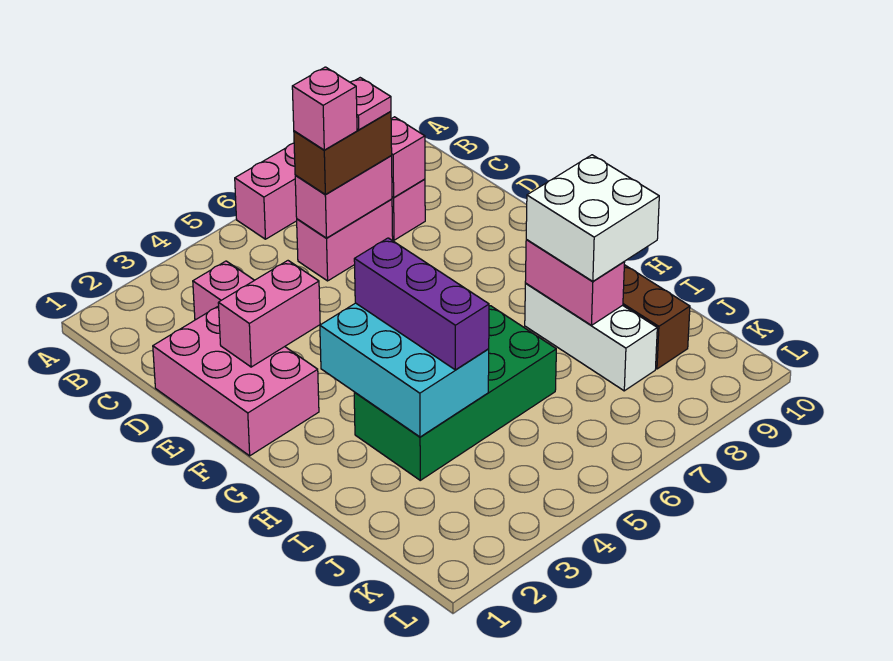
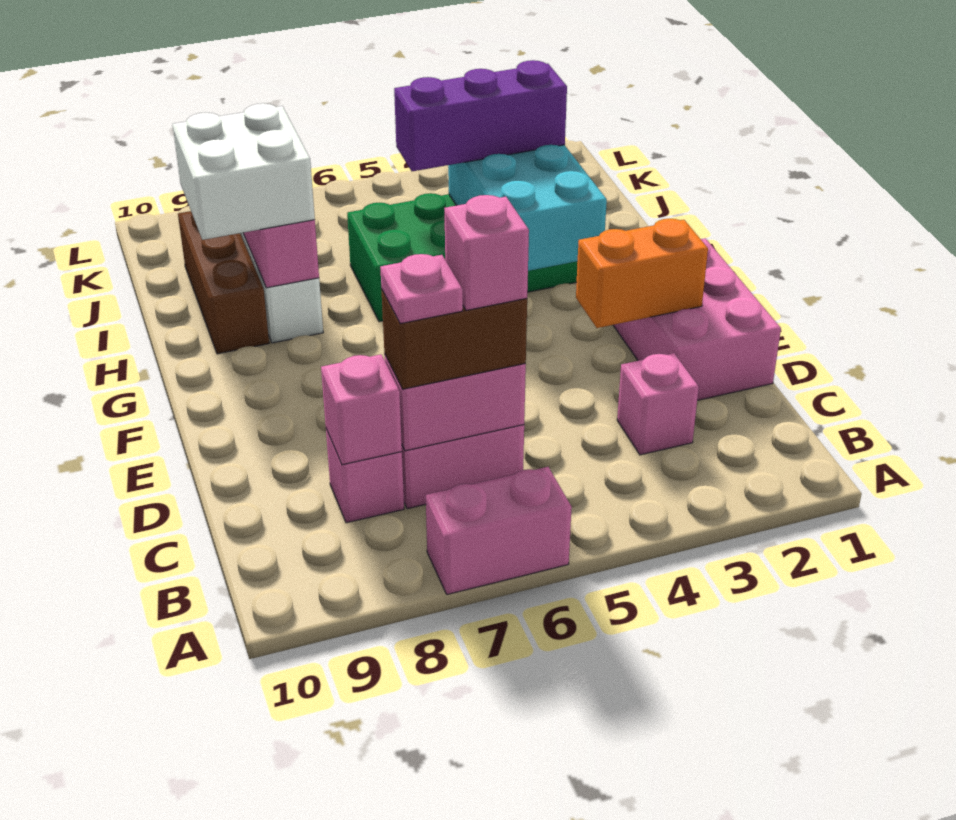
pink brick E2:E3 level 2 -> orange brick E2:E3 level 2
purple brick G4:I4 level 3 -> purple brick I3:I5 level 3

